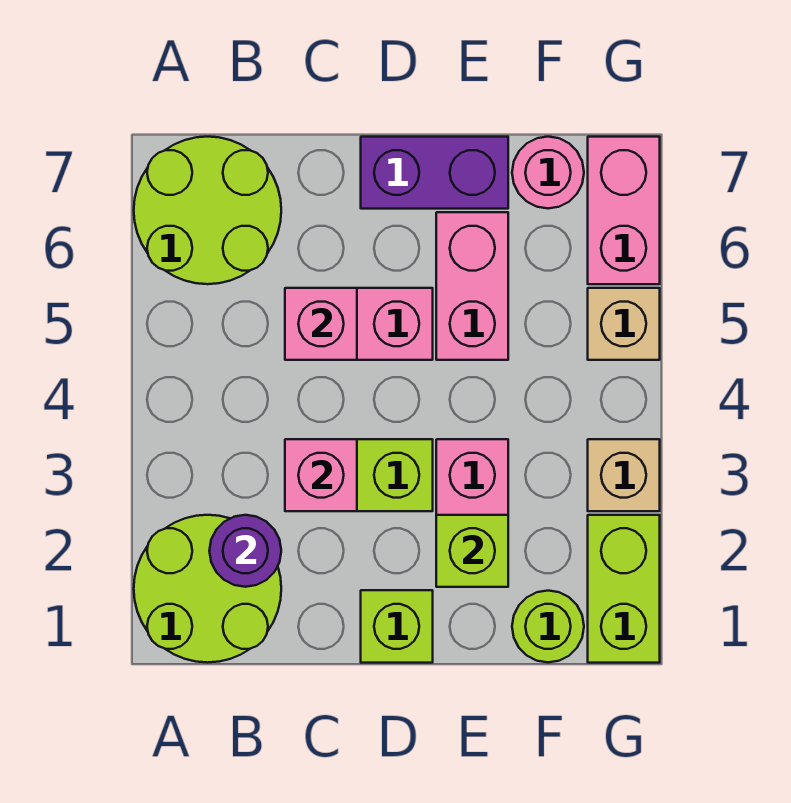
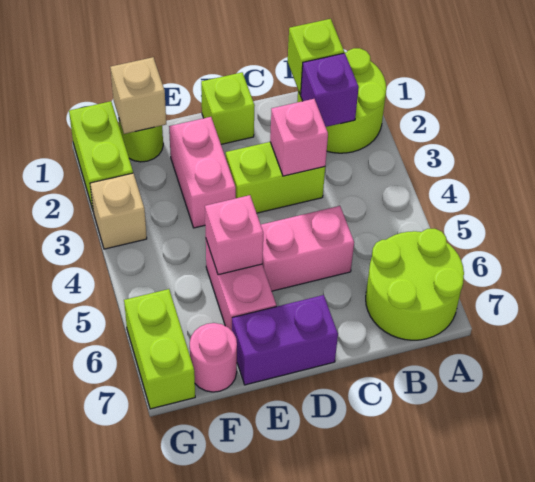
purple round brick B2 level 2 -> purple brick B2 level 2
pink brick C5 level 2 -> pink brick E5 level 2
lime brick E2 level 2 -> lime brick B1 level 2
tan brick G5 level 1 -> tan brick F1 level 2
pink brick G6:G7 level 1 -> lime brick G6:G7 level 1

